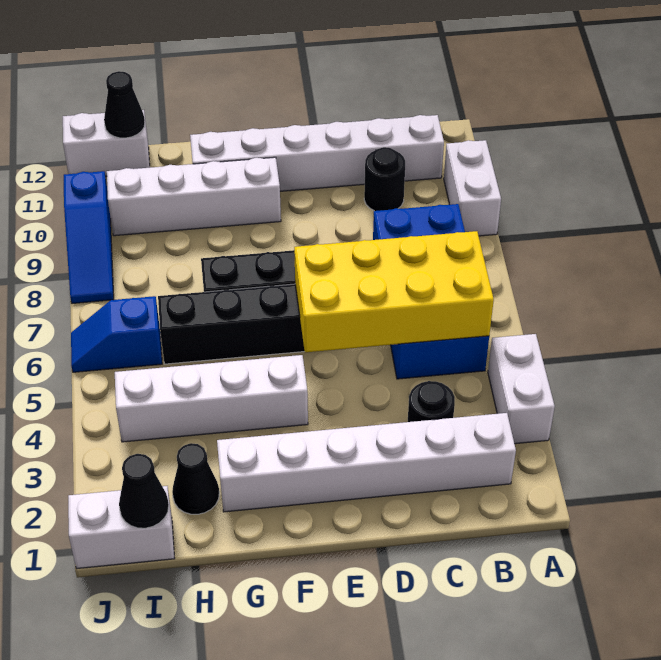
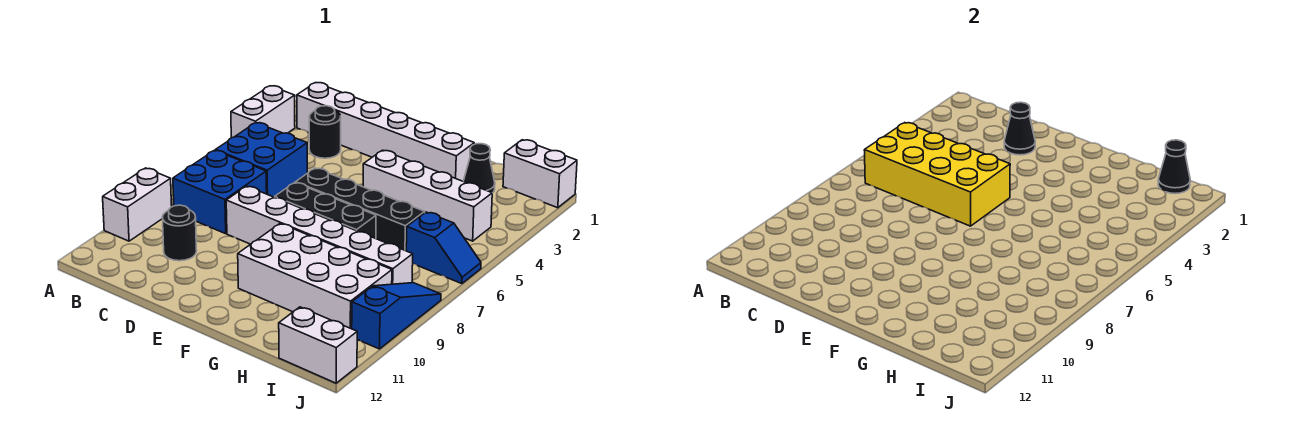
white brick B11:G11 level 1 -> white brick D8:I8 level 1
white brick F10:I10 level 1 -> white brick F9:I10 level 1
black cone I12 level 2 -> black cone D2 level 2

